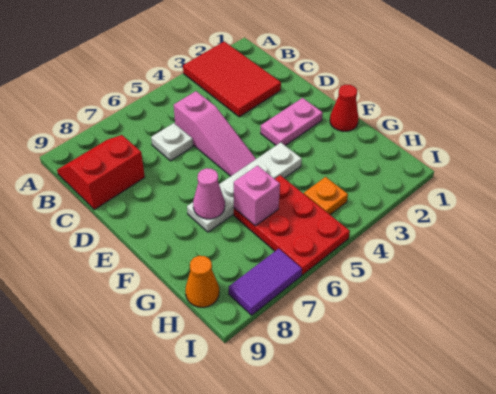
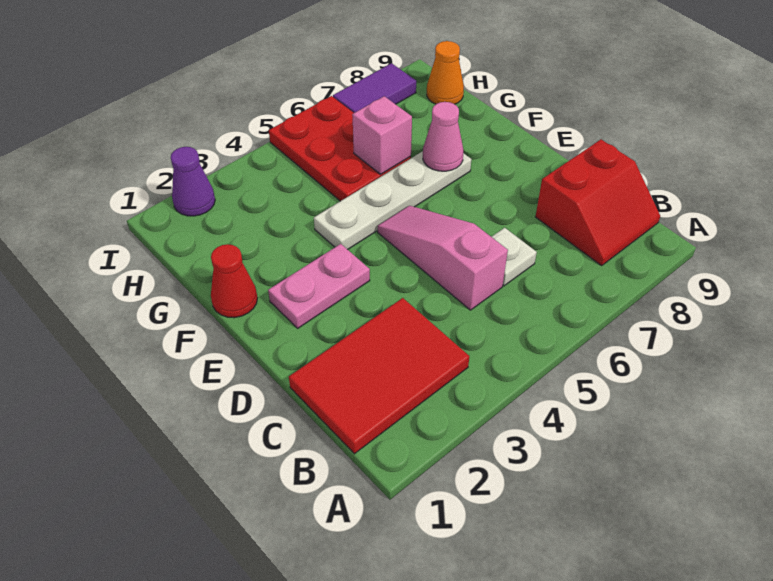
red tile A2:C3 level 1 -> red tile B1:C3 level 1
orange plate H4 level 1 -> none
none -> purple cone I2 level 1

